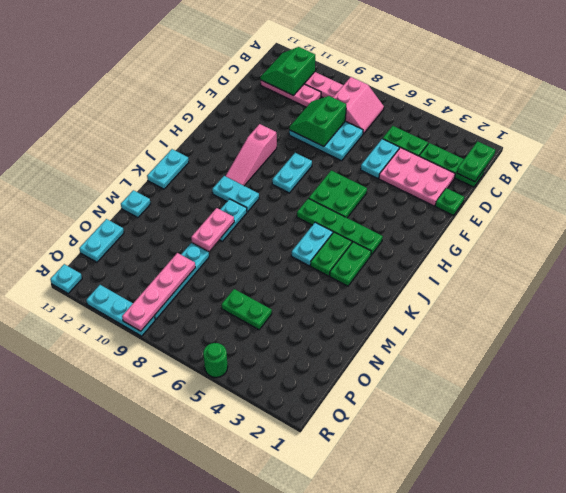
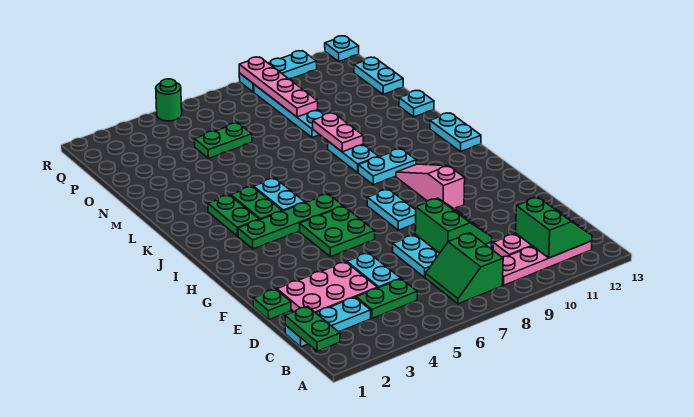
pink slope B7:C8 level 1 top 8 -> green slope B7:C8 level 1 top 8
green plate C1:C3 level 1 -> cyan plate C1:C3 level 1

